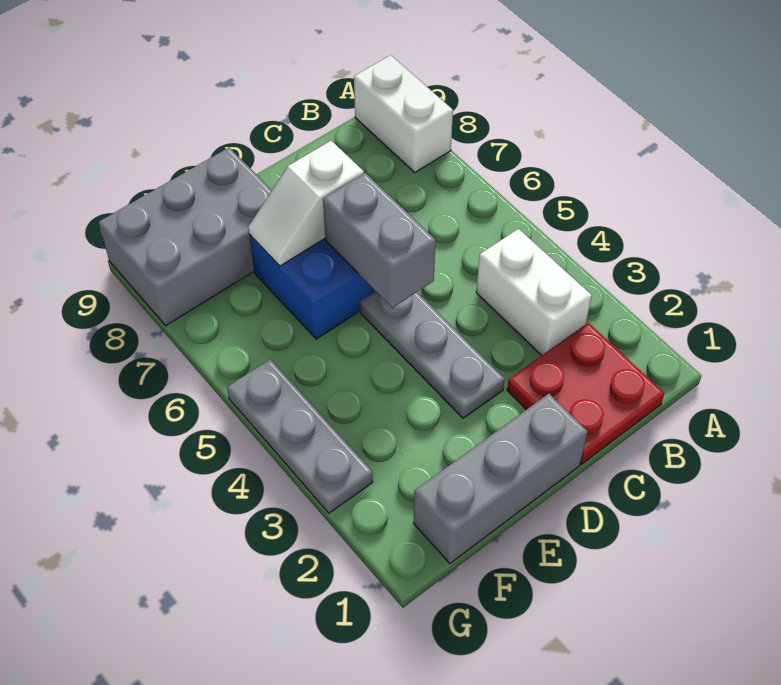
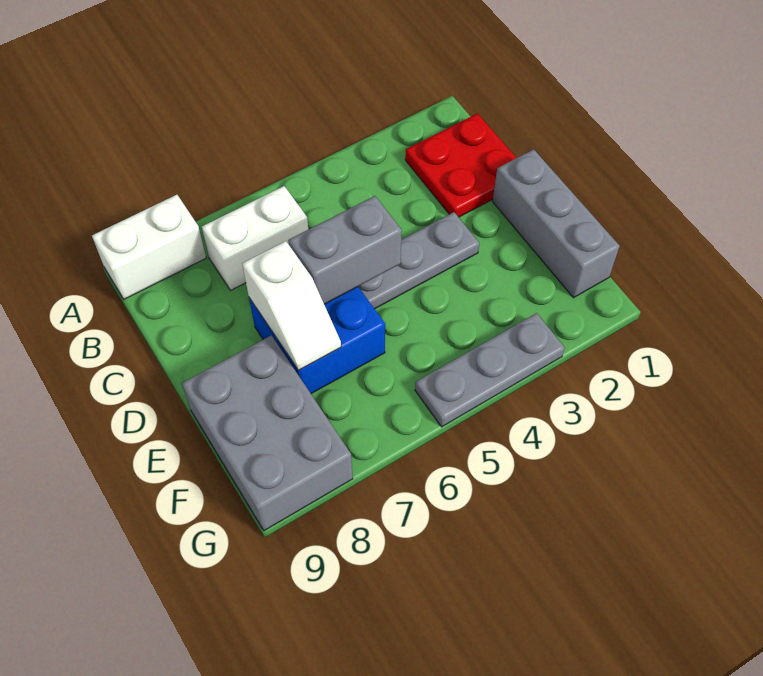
white brick B3:B4 level 1 -> white brick B6:B7 level 1

